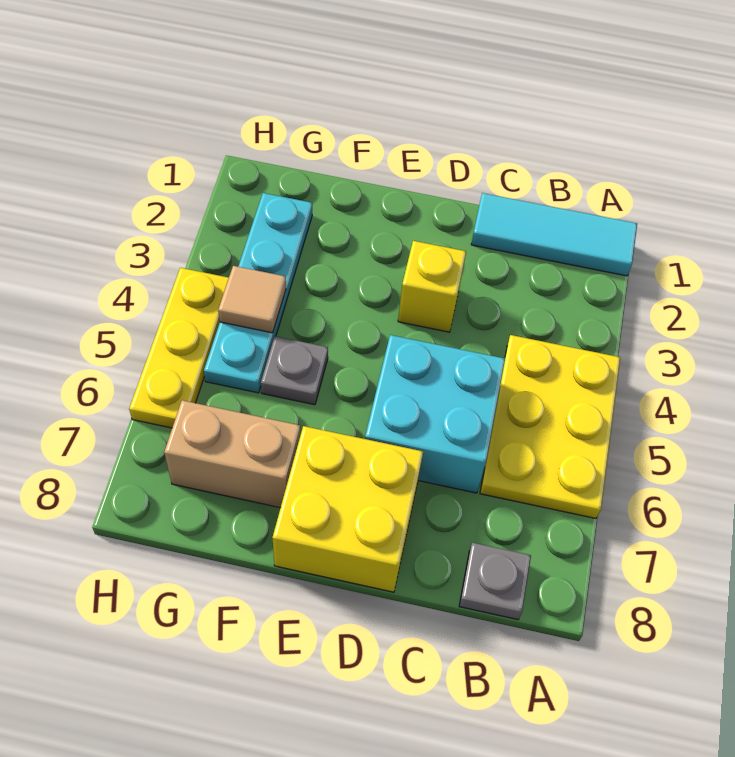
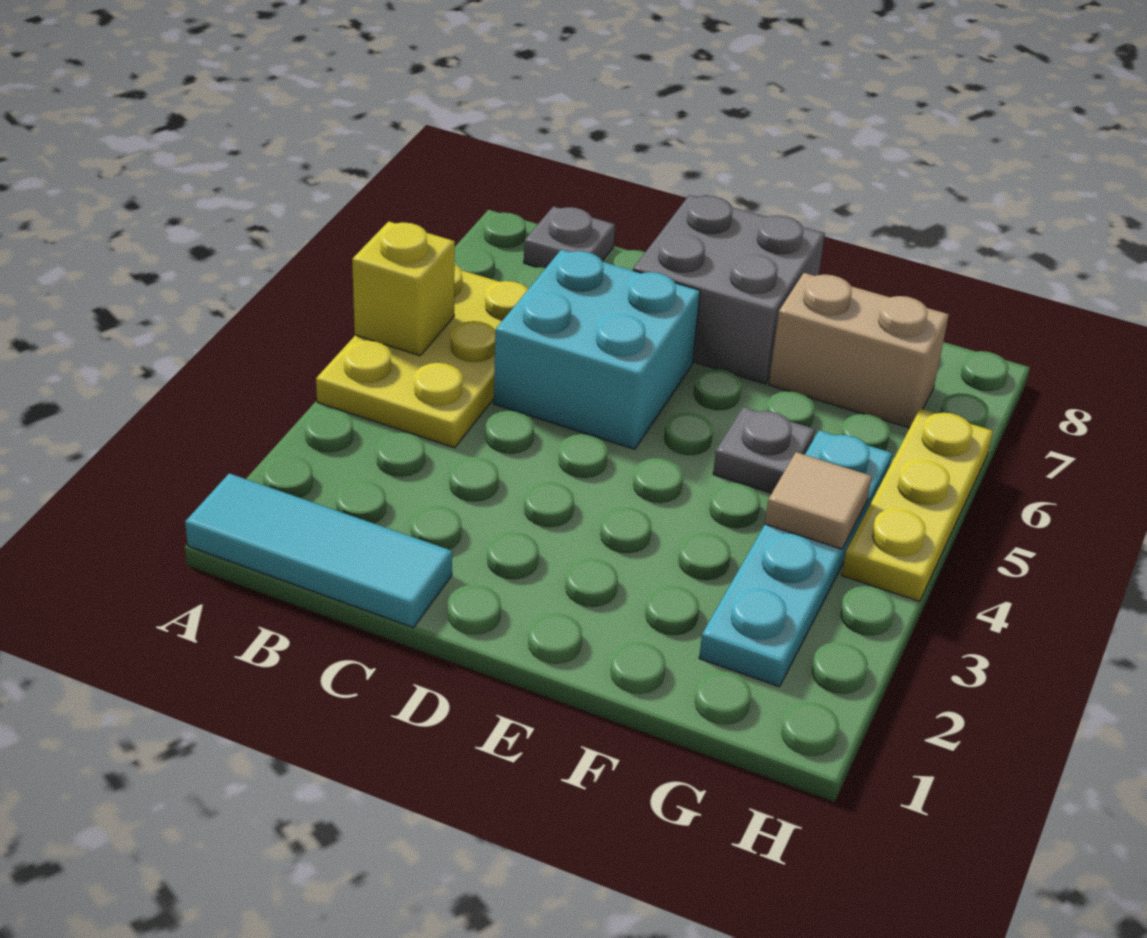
yellow brick D3 level 1 -> yellow brick A5 level 2
yellow brick D7:E8 level 1 -> grey brick D7:E8 level 1

